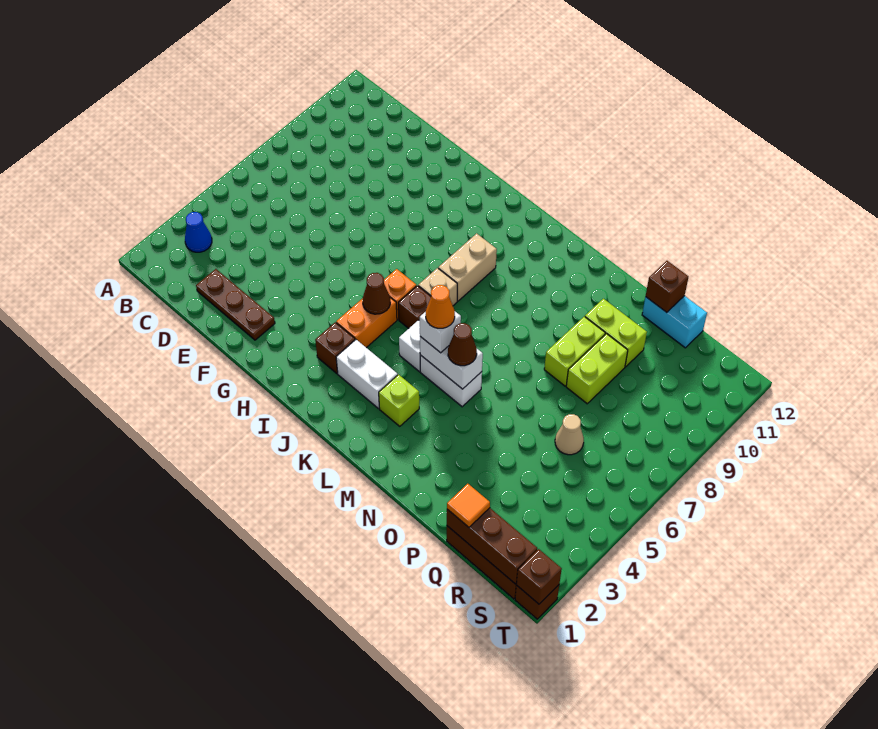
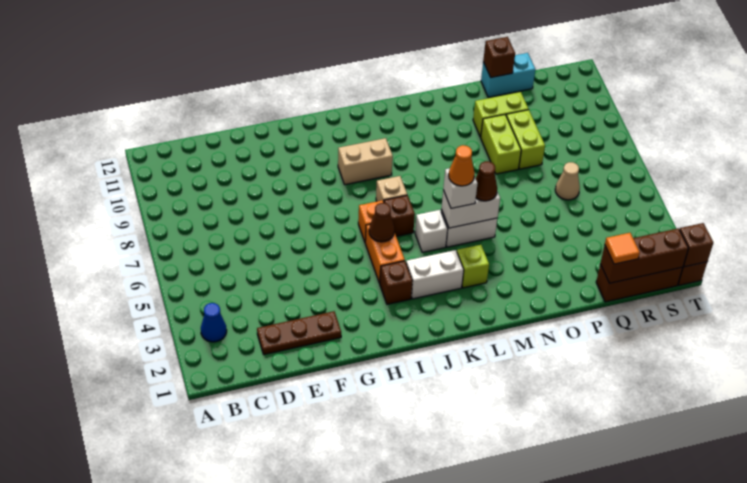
tan brick J8:J9 level 1 -> tan brick I9:J9 level 1

